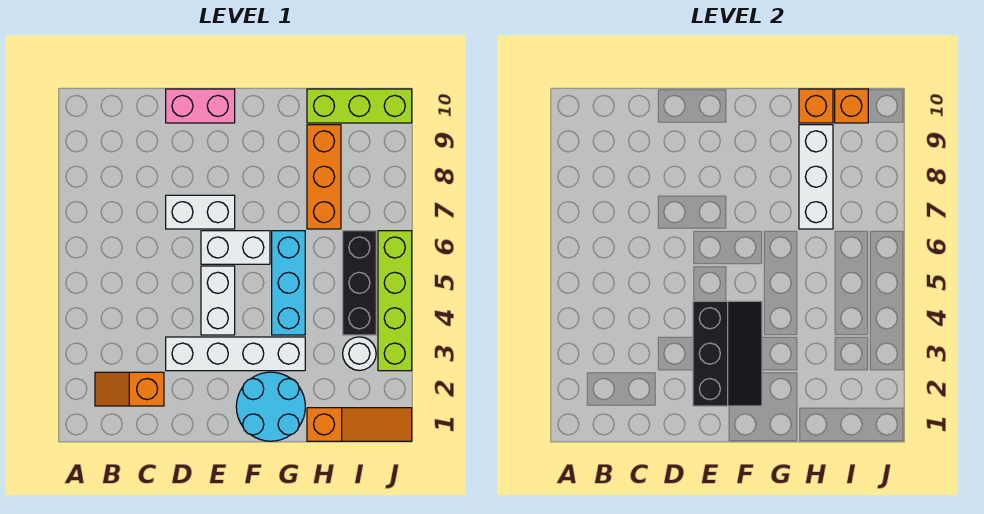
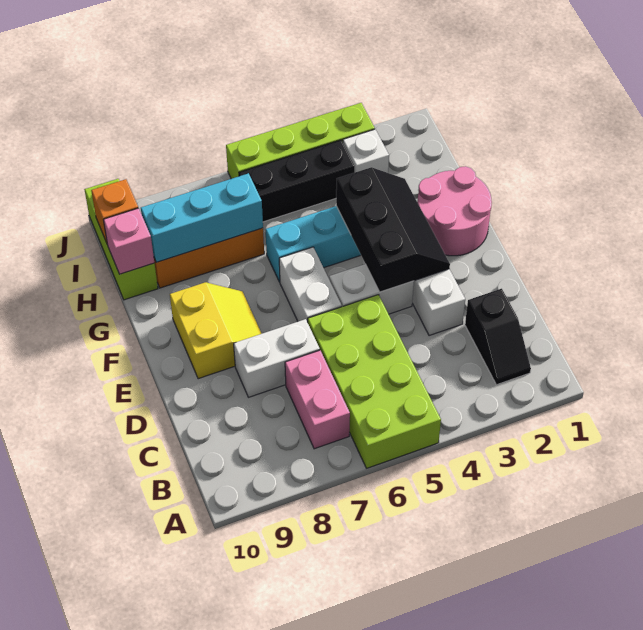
none -> lime brick A5:D6 level 1
orange slope B2:C2 level 1 top C -> black slope B2:C2 level 1 top C
white brick D7:E7 level 1 -> white brick D7:D8 level 1
pink brick D10:E10 level 1 -> pink brick B7:C7 level 1
black slope E2:F4 level 2 top E -> black slope E3:G4 level 2 top 4
none -> yellow slope E8:F9 level 1 top 9
cyan round brick F1:G2 level 1 -> pink round brick F1:G2 level 1
orange slope H1:J1 level 1 top H -> none
white brick H7:H9 level 2 -> cyan brick H7:H9 level 2
orange brick H10 level 2 -> pink brick H10 level 2
white round brick I3 level 1 -> white brick I3 level 1

